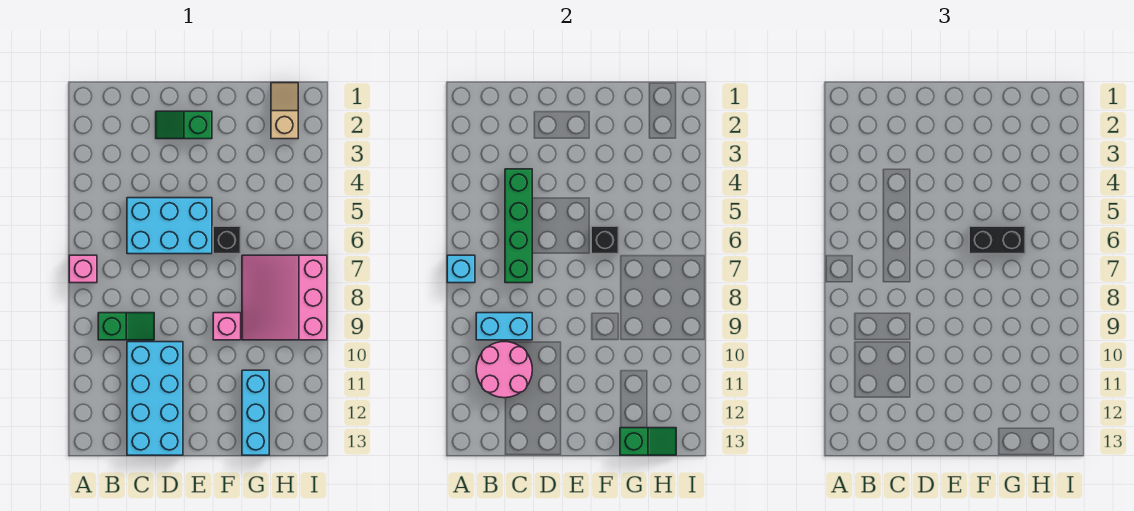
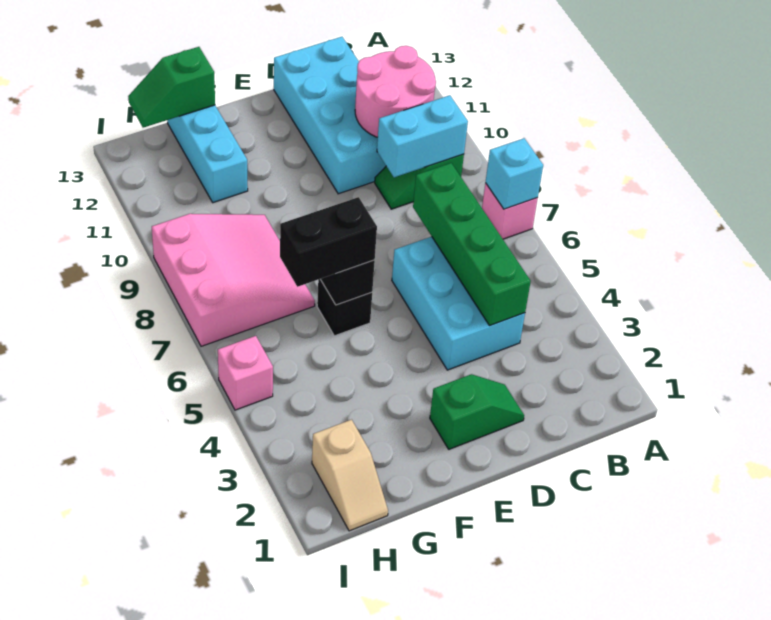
cyan brick C5:E6 level 1 -> cyan brick C4:D6 level 1
pink brick F9 level 1 -> pink brick I5 level 1

